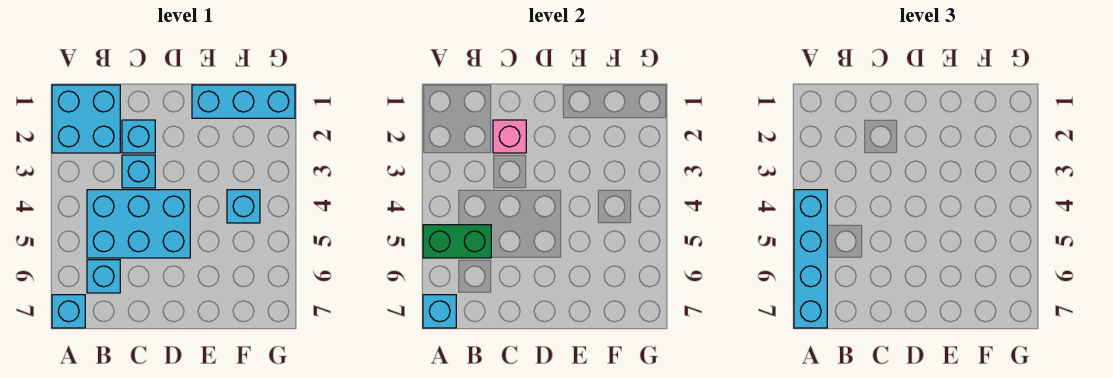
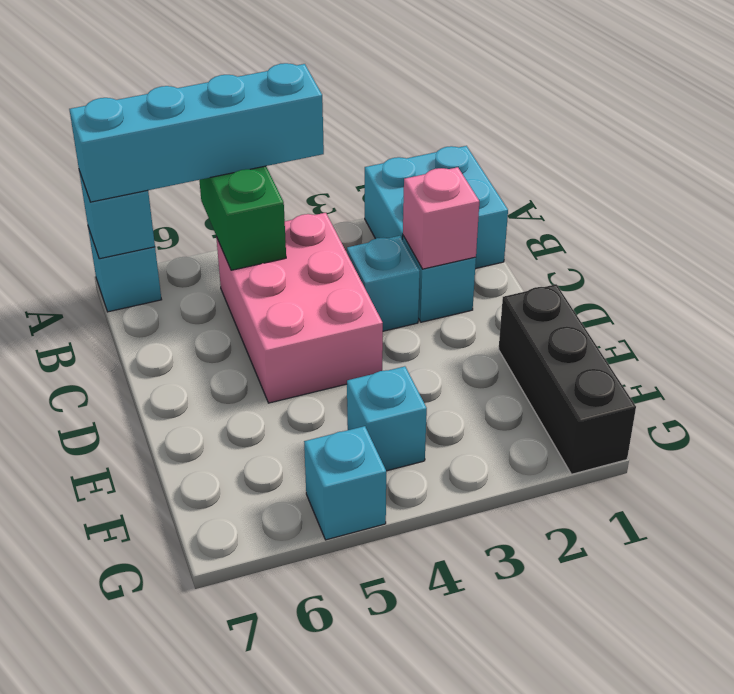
cyan brick B4:D5 level 1 -> pink brick B4:D5 level 1
cyan brick B6 level 1 -> cyan brick G5 level 1
cyan brick E1:G1 level 1 -> black brick E1:G1 level 1

